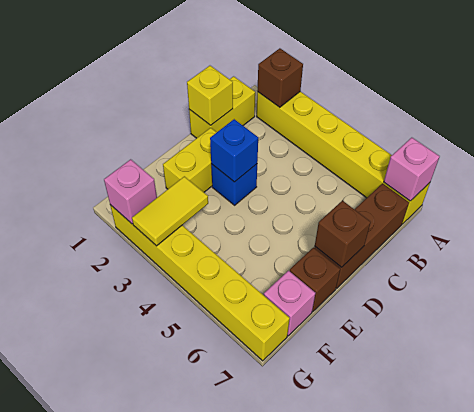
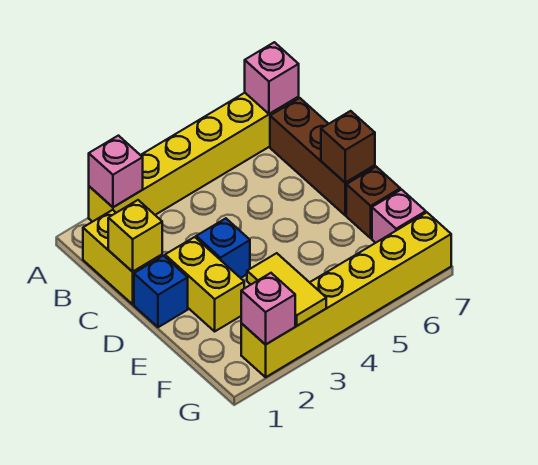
brown brick A2 level 2 -> pink brick A2 level 2
blue brick D3 level 2 -> blue brick D1 level 1

